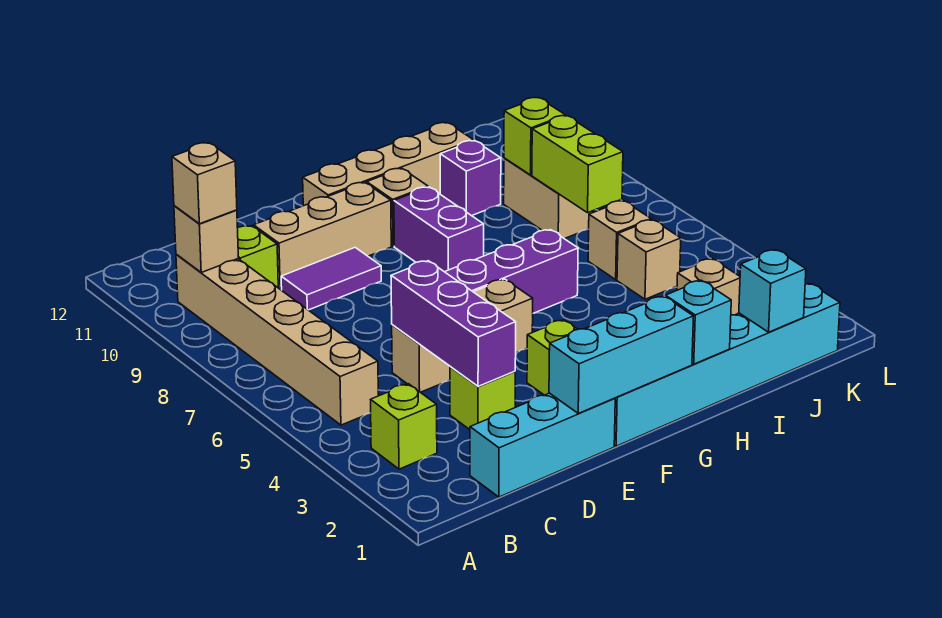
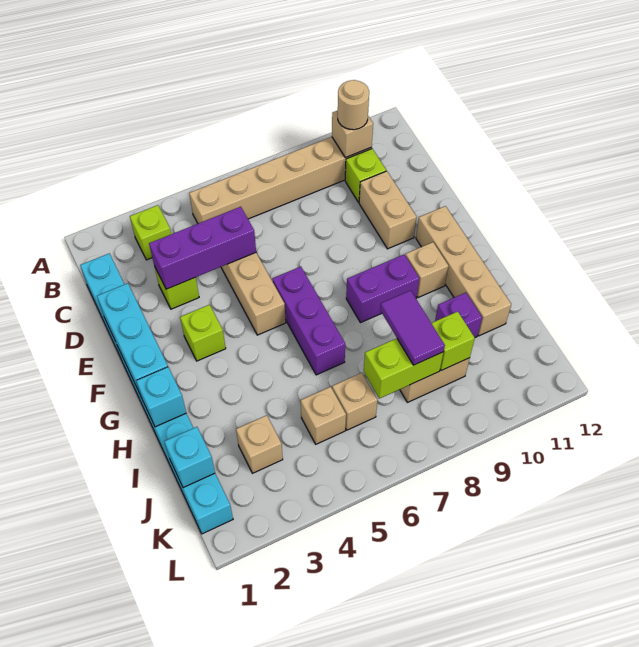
tan brick B10 level 3 -> tan round brick B10 level 3
purple tile D9:E9 level 1 -> purple tile I8:J8 level 3
tan brick D10:F10 level 1 -> tan brick D10:E10 level 1

